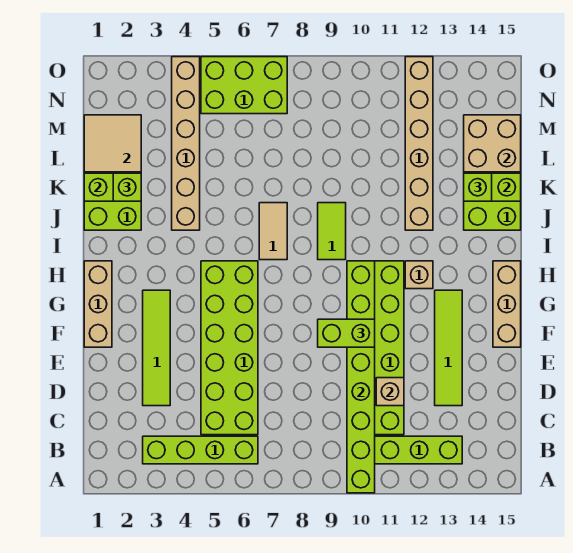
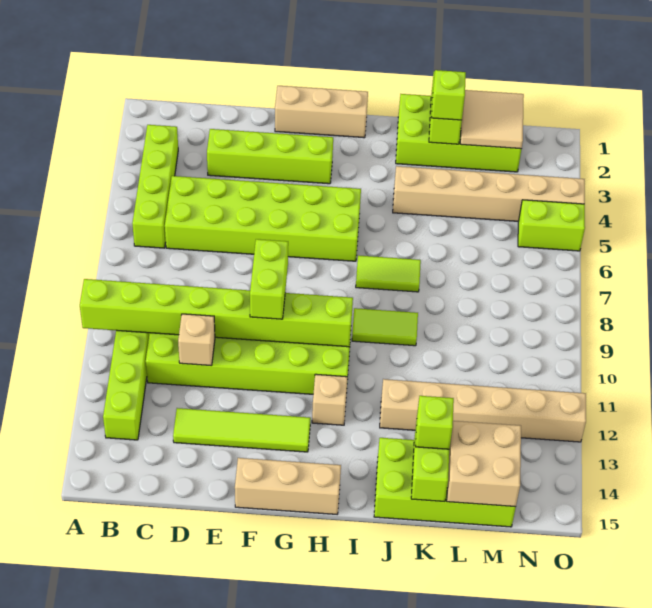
lime tile D3:G3 level 1 -> lime brick D3:G3 level 1
tan tile I7:J7 level 1 -> lime tile I7:J7 level 1
lime brick N5:O7 level 1 -> lime brick N5:O5 level 1

